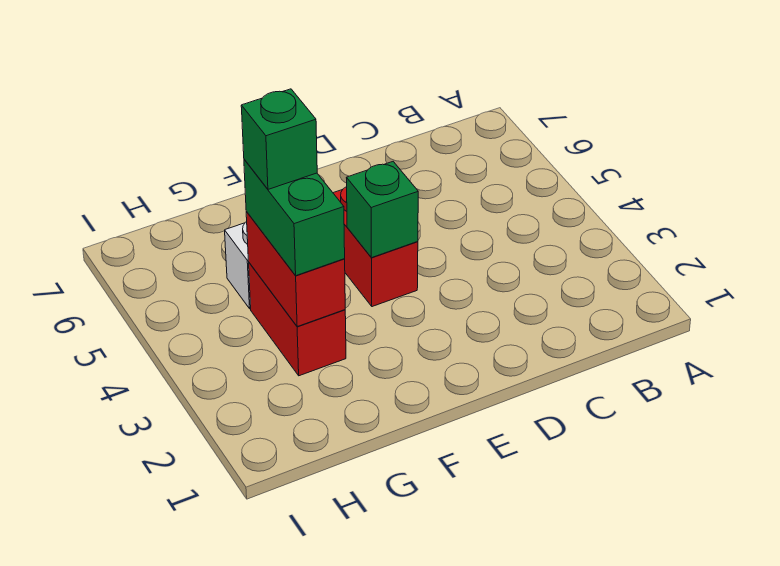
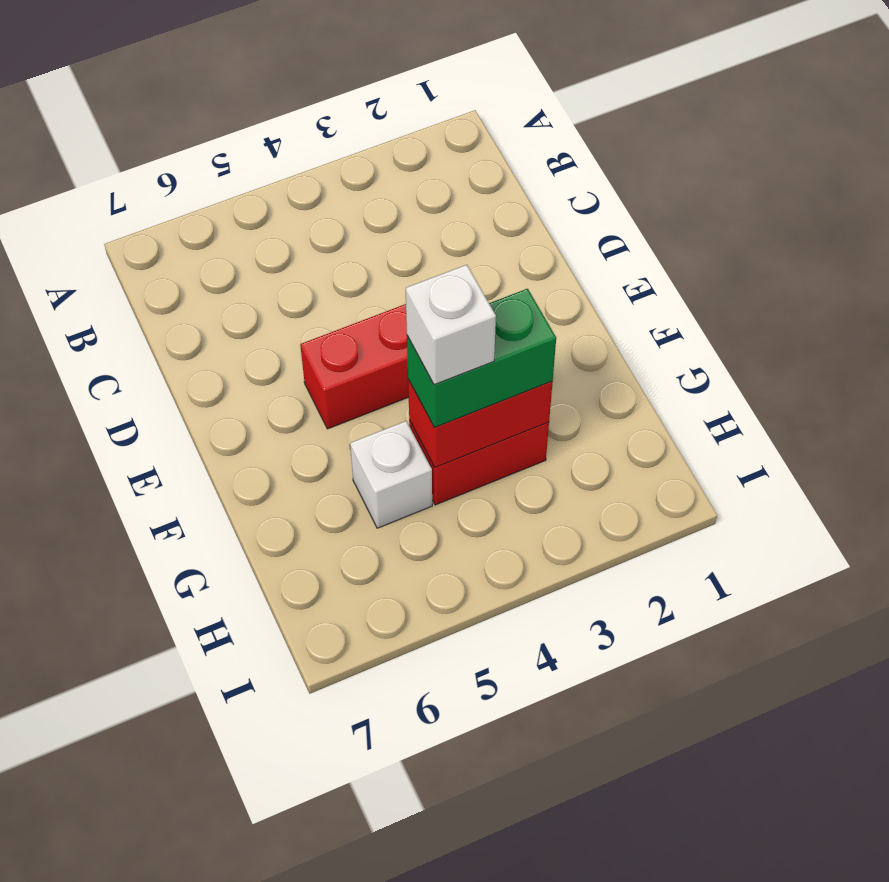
green brick E4 level 2 -> none
green brick G4 level 4 -> white brick G4 level 4

